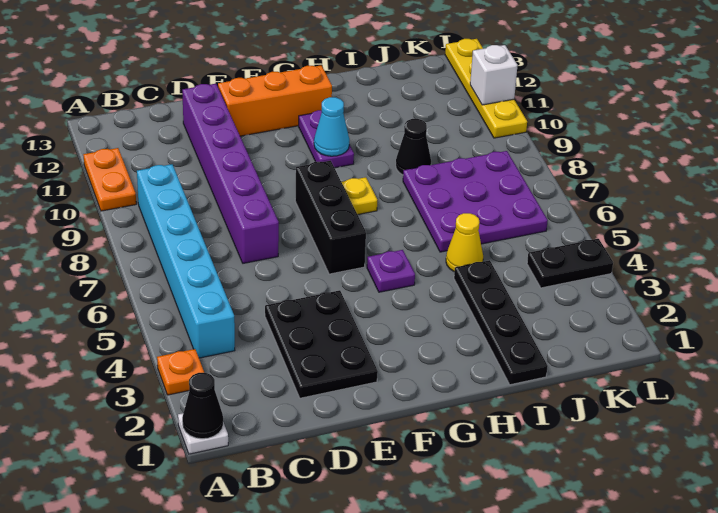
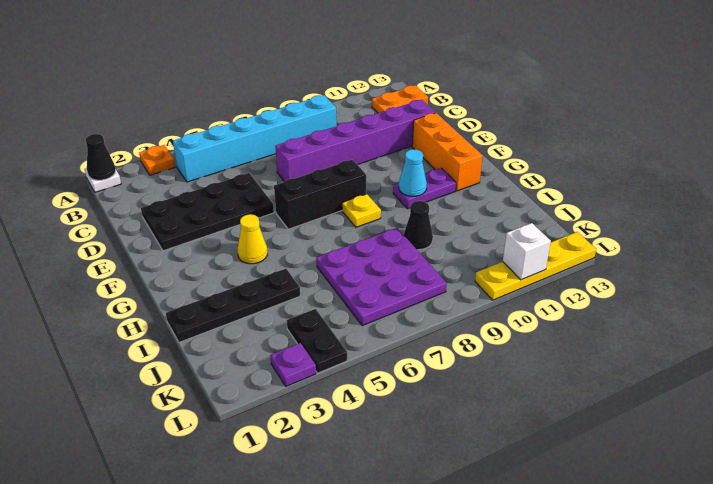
orange plate A10:A11 level 1 -> orange plate B12:B13 level 1
black plate D2:E4 level 1 -> black plate D2:E5 level 1
purple plate G5 level 1 -> purple plate L3 level 1
yellow cone I5 level 1 -> yellow cone G4 level 1

